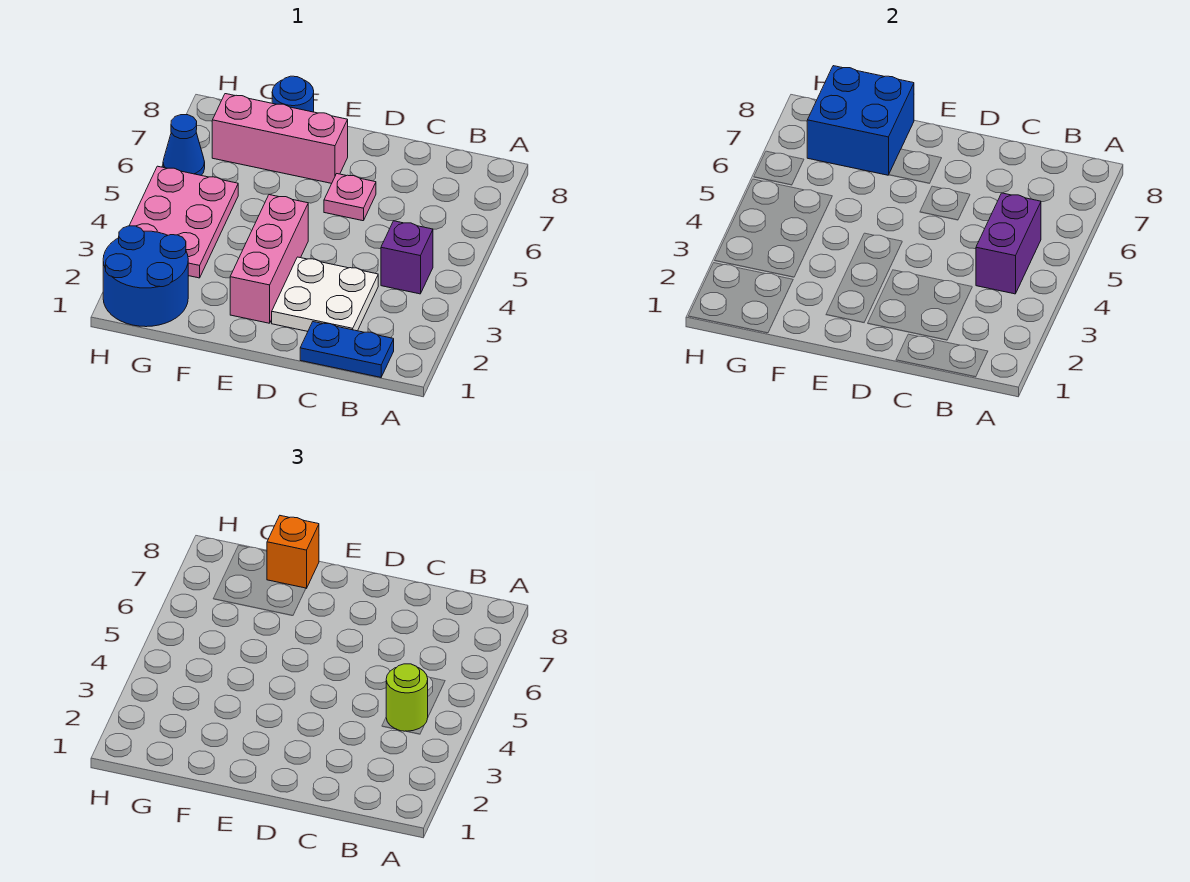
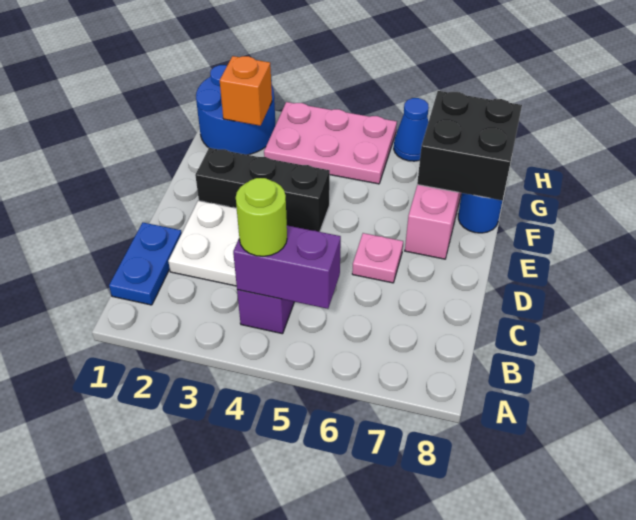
pink brick E2:E4 level 1 -> black brick E2:E4 level 1
blue brick F7:G8 level 2 -> black brick F7:G8 level 2
orange brick F8 level 3 -> orange brick G2 level 2

